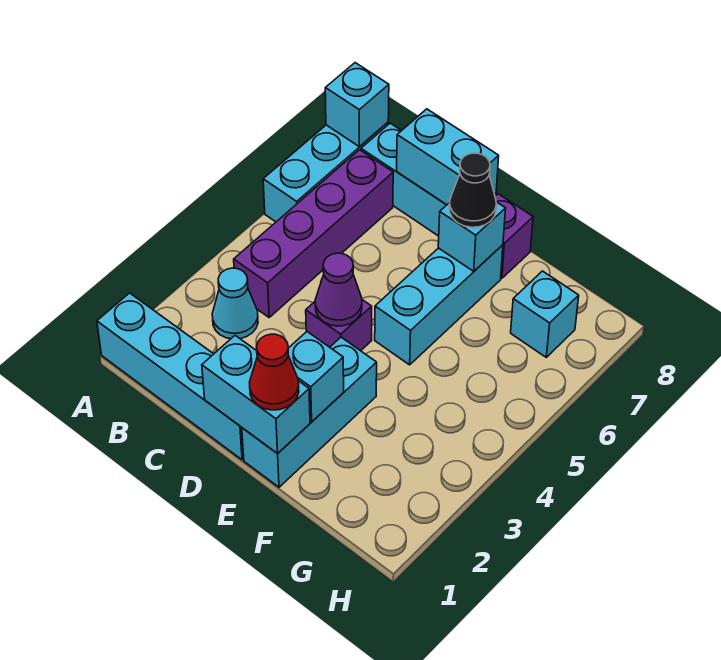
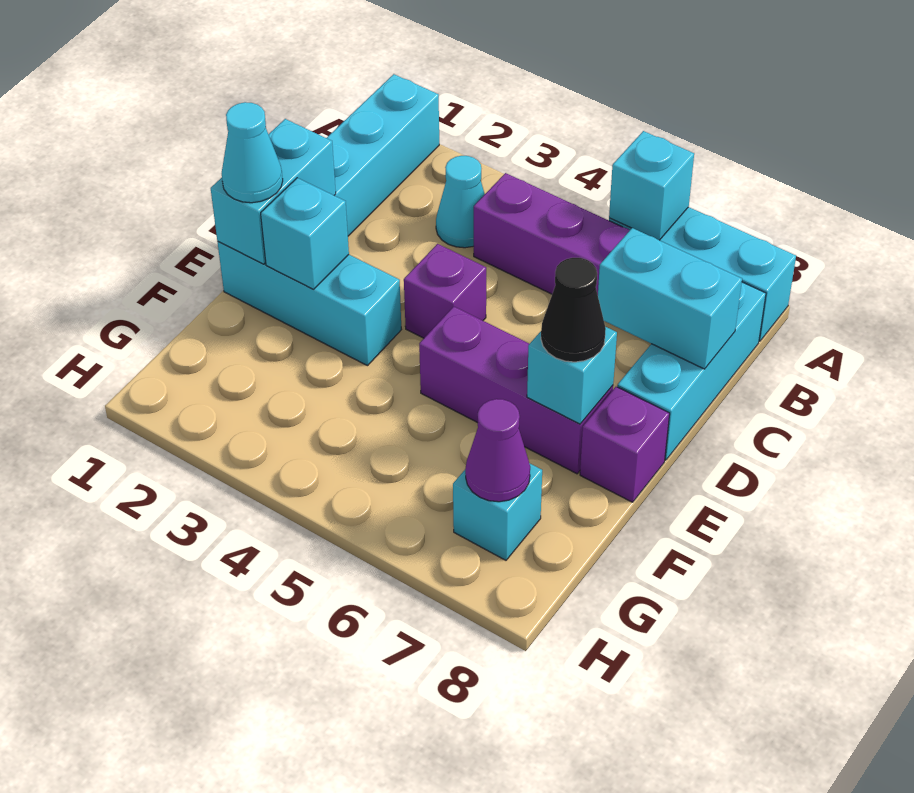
cyan brick A8 level 2 -> cyan brick A6 level 2
cyan brick C8:D8 level 2 -> cyan brick C7:C8 level 2
purple cone D4 level 2 -> purple cone G7 level 2
red cone E1 level 3 -> cyan cone E1 level 3
cyan brick E5:E7 level 1 -> purple brick E5:E7 level 1

